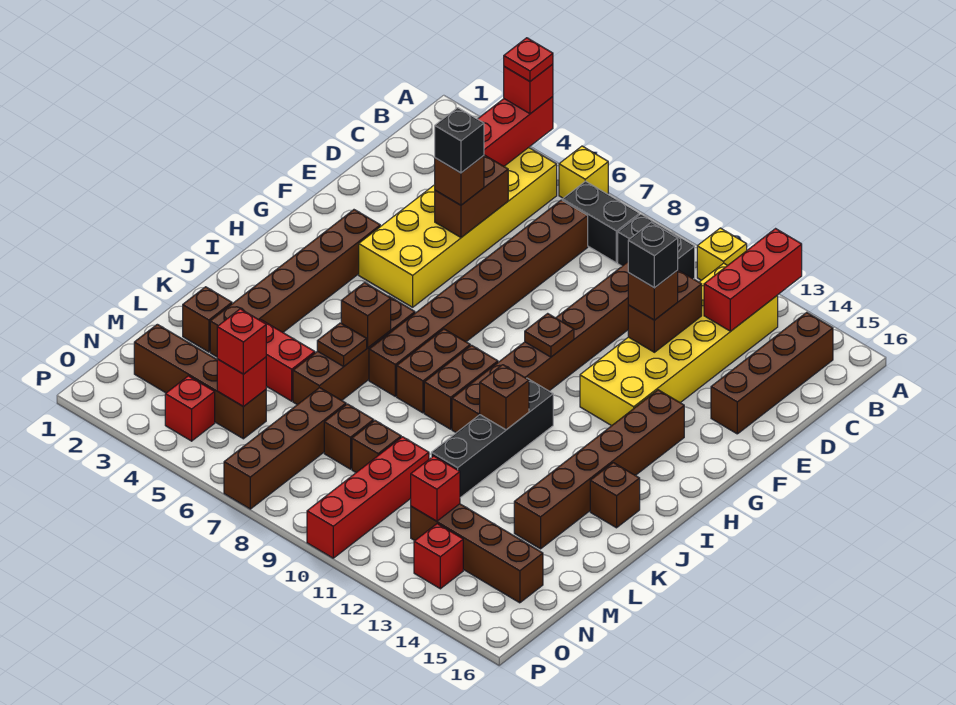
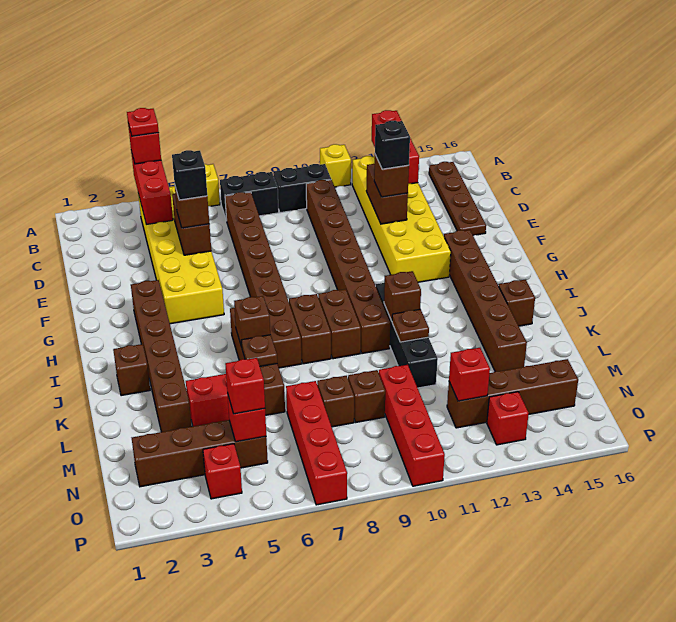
brown brick B15:E15 level 1 -> brown plate B15:E15 level 1
brown plate G10 level 2 -> brown plate K11 level 2
brown brick L2 level 1 -> brown brick J2 level 1
brown brick M7:P7 level 1 -> red brick M7:P7 level 1

